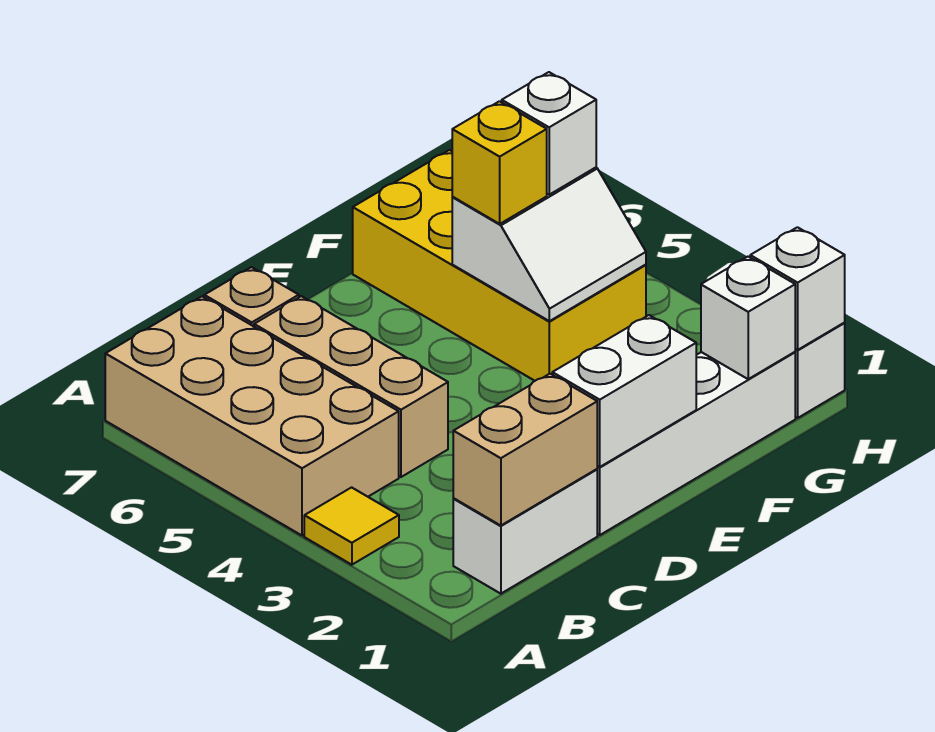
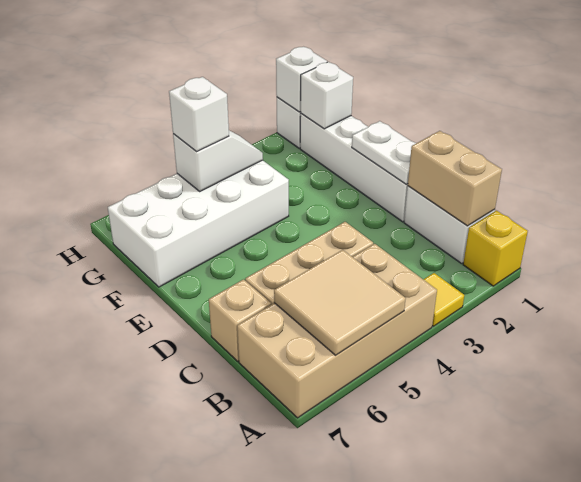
none -> tan tile A5:B6 level 2
white brick D1:E1 level 2 -> white plate D1:E1 level 2
yellow brick F4:G7 level 1 -> white brick F4:G7 level 1
white slope F4:G5 level 2 top 5 -> white slope G4:G5 level 2 top 5
yellow brick F5 level 3 -> yellow brick A1 level 1

